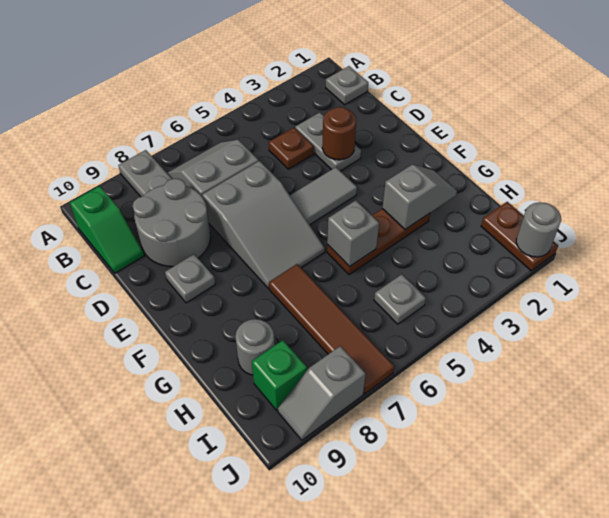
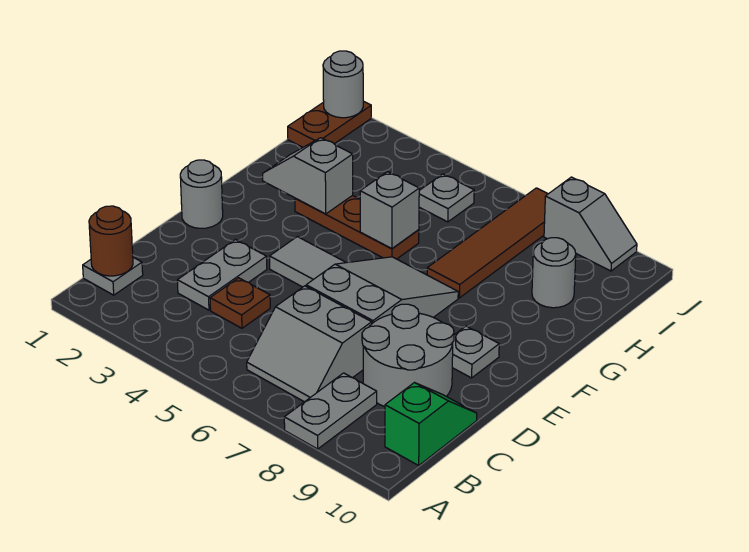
brown round brick D3 level 2 -> brown round brick B1 level 2
none -> grey round brick E1 level 1
green brick I9 level 1 -> none

